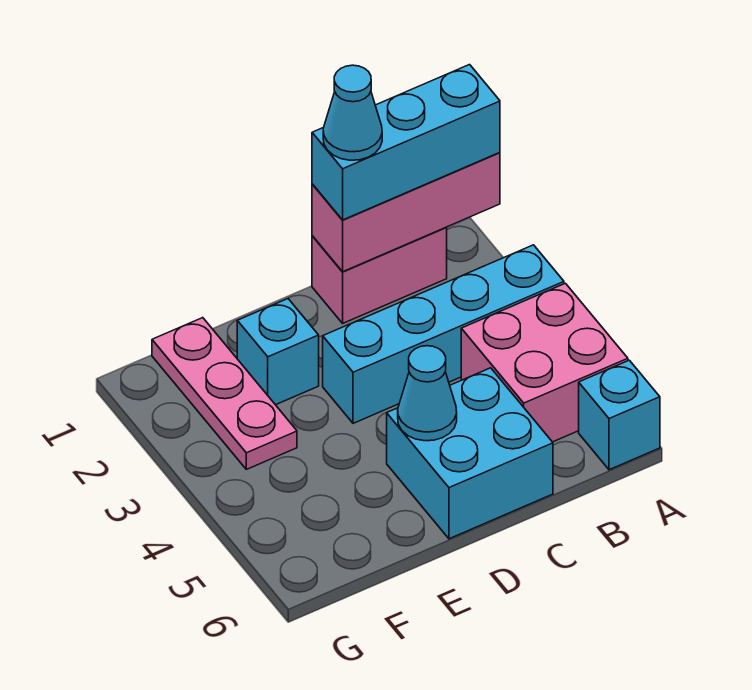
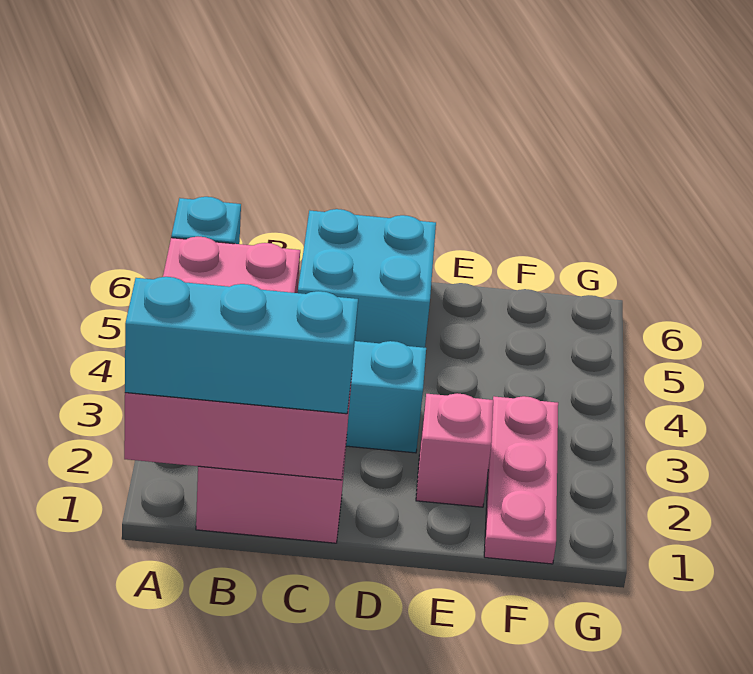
cyan cone C1 level 4 -> none
cyan cone D5 level 2 -> none
cyan brick E2 level 1 -> pink brick E2 level 1

